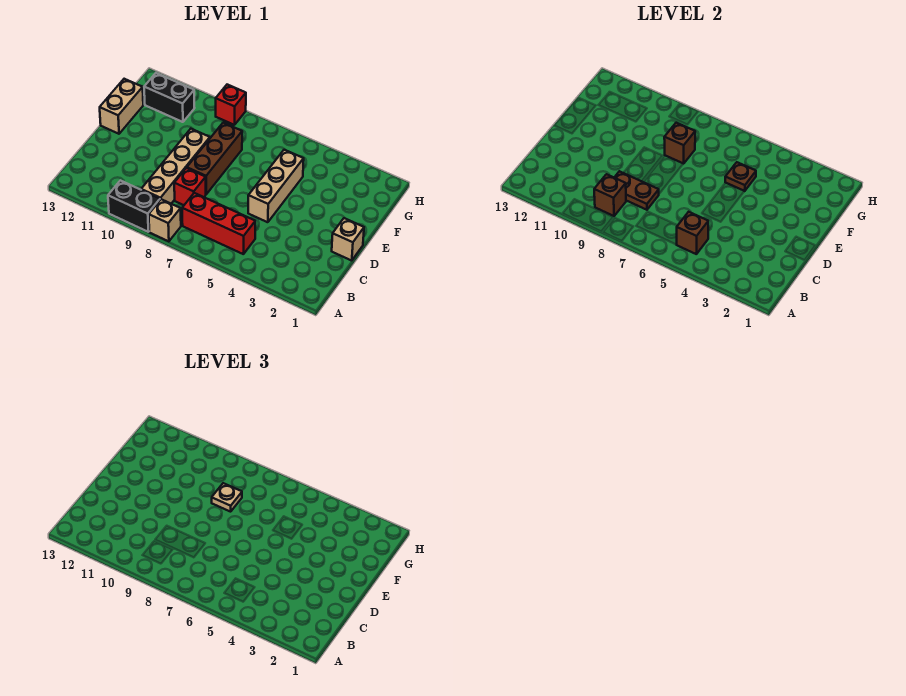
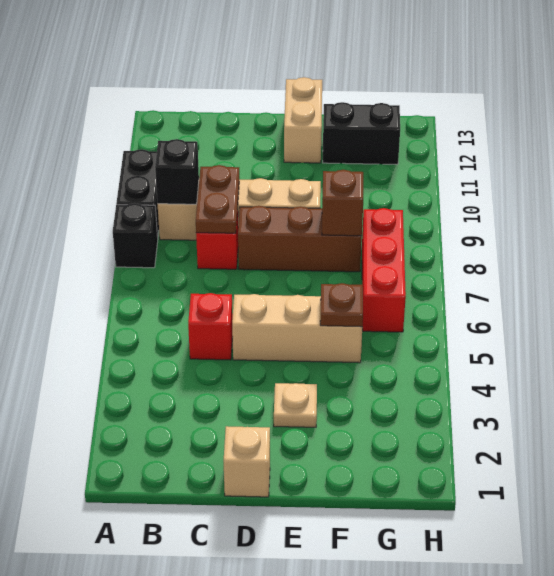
tan brick A8 level 1 -> black brick A8 level 1
red brick B5:B7 level 1 -> red brick G6:G8 level 1
brown brick B5 level 2 -> none
brown brick B9 level 2 -> black brick B9 level 2
tan brick E13:F13 level 1 -> tan brick E12:E13 level 1
tan plate F8 level 3 -> tan plate E3 level 1
black brick G11:G12 level 1 -> black brick F12:G12 level 1
red brick H9 level 1 -> red brick C5 level 1

